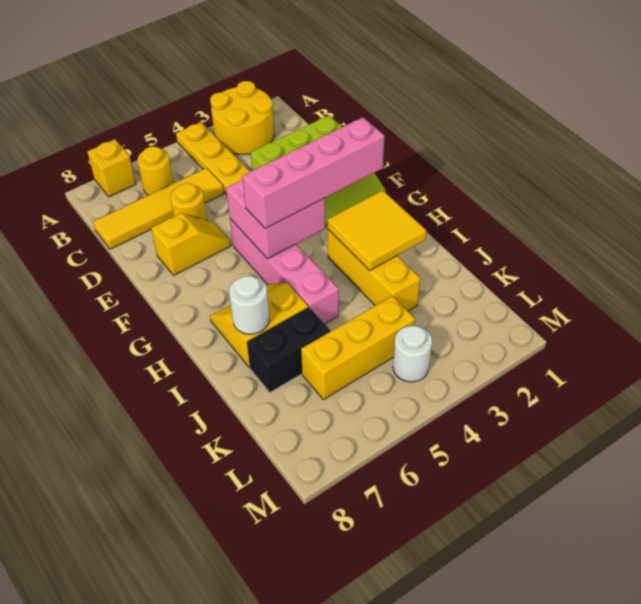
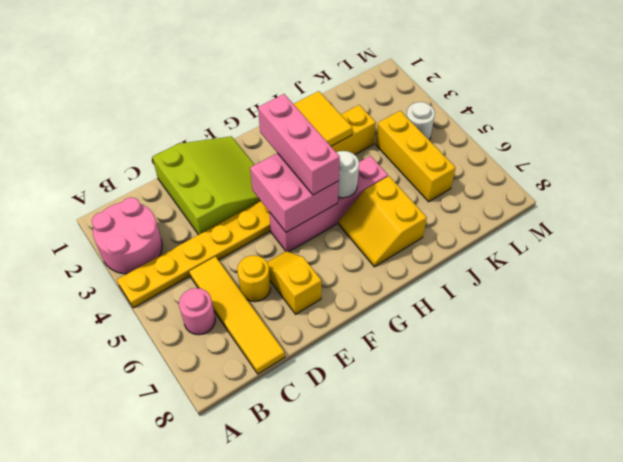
yellow round brick A2:B3 level 1 -> pink round brick A2:B3 level 1
yellow brick A7 level 1 -> none
yellow round brick B6 level 1 -> pink round brick B6 level 1
pink brick G2:G5 level 3 -> pink brick G3:G5 level 3
white round brick I7 level 2 -> white round brick H5 level 2
black brick J6:J7 level 1 -> none

